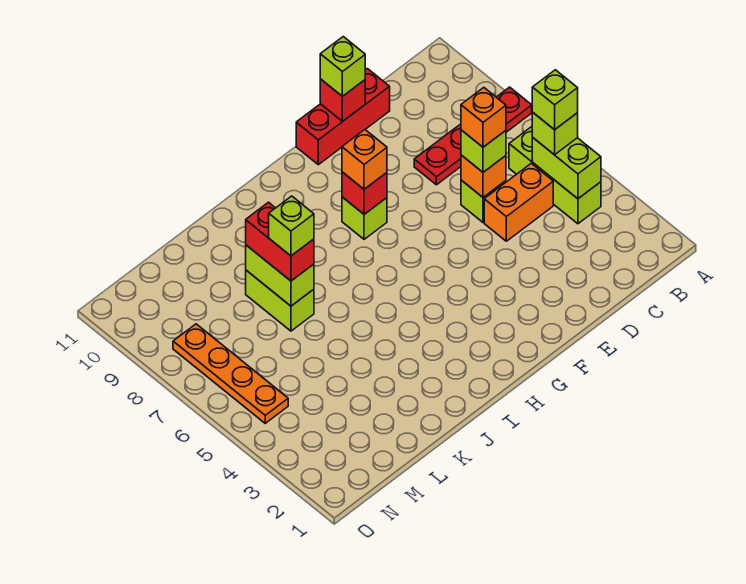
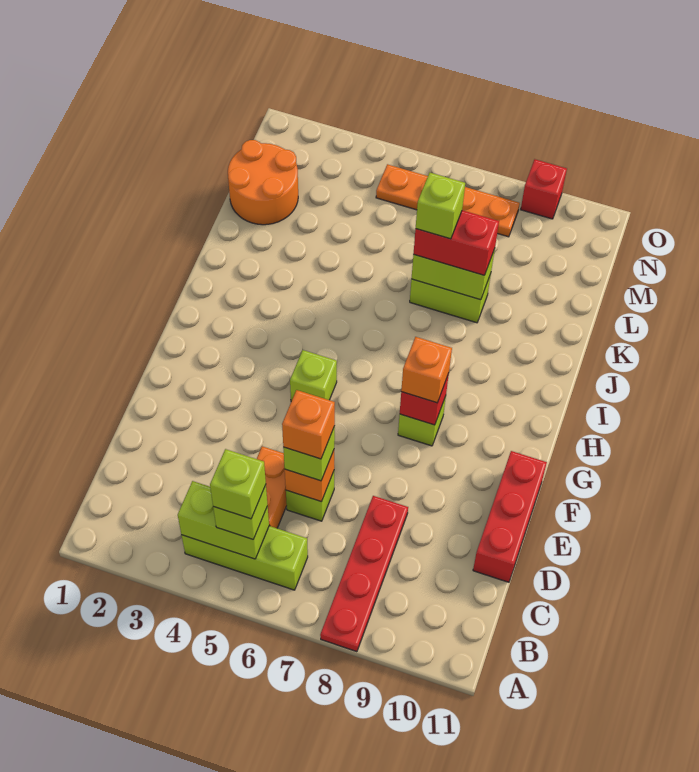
red brick E11 level 2 -> red brick O9 level 1
lime brick E11 level 3 -> lime brick G5 level 1
none -> orange round brick L1:M2 level 1

